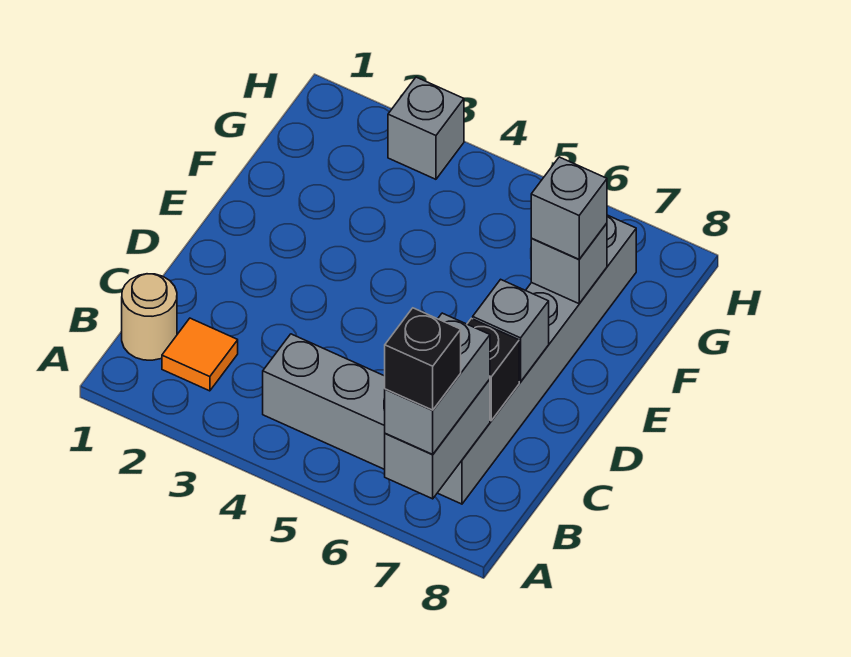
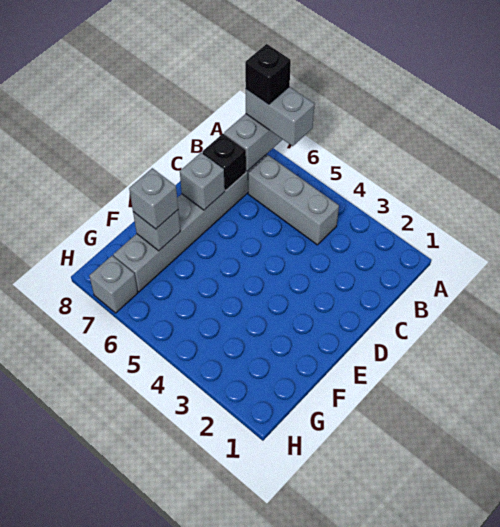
grey brick A7:B7 level 3 -> grey brick A6:A7 level 3
tan round brick B1 level 1 -> none
orange tile B2 level 1 -> none
grey brick H3 level 1 -> grey brick H7 level 1

